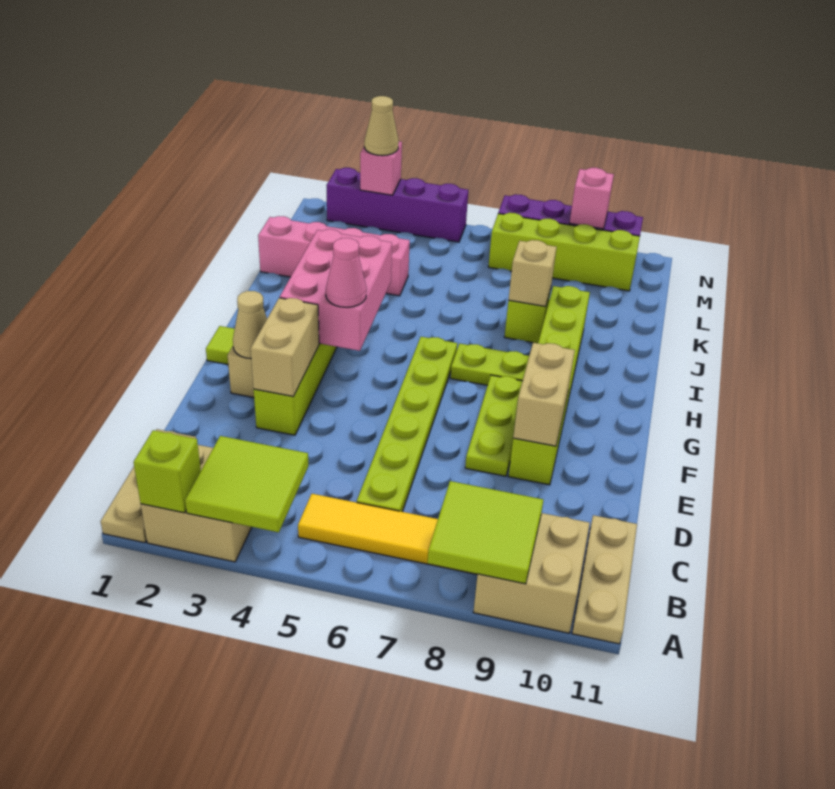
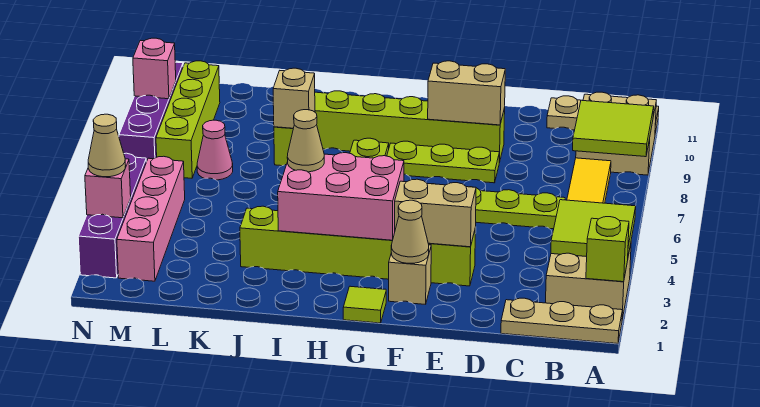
pink cone G4 level 3 -> pink cone L7 level 1
none -> tan cone I4 level 3
pink brick K1:K4 level 1 -> pink brick M2:M5 level 1

